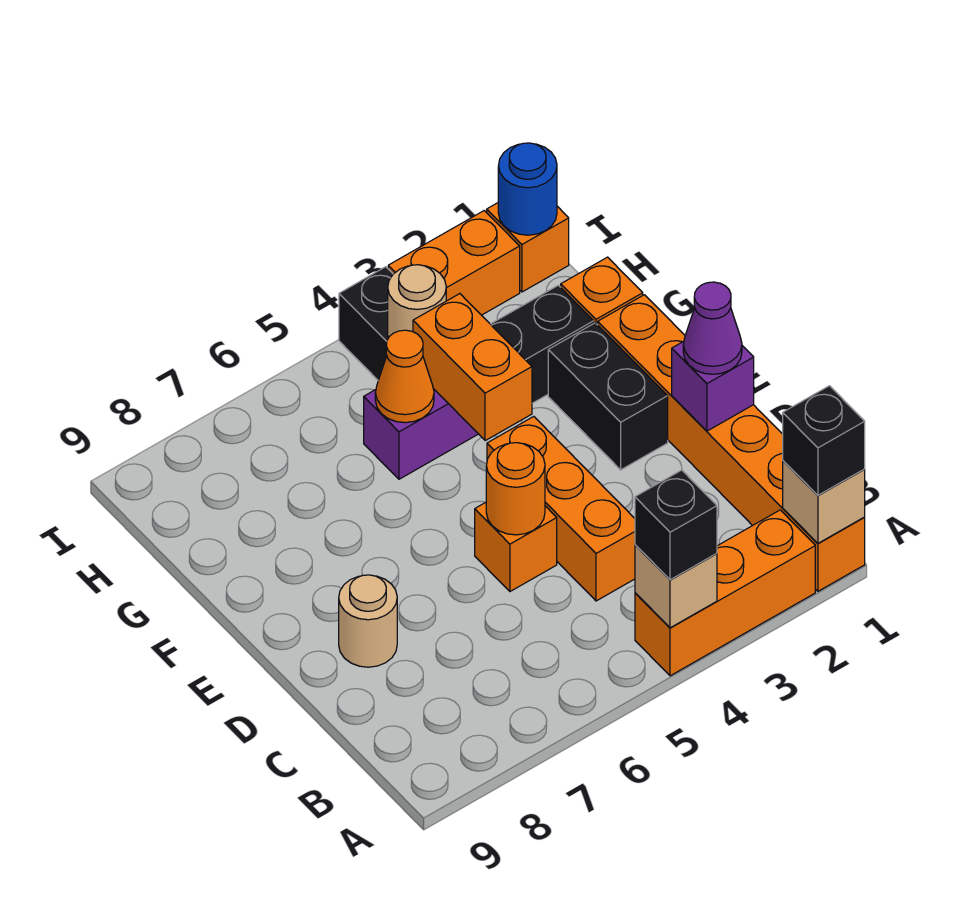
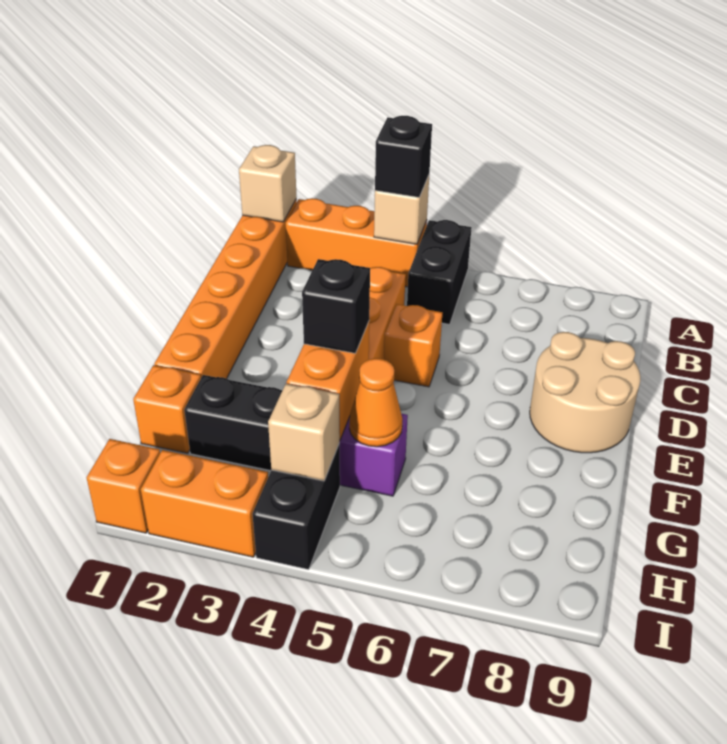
black brick A1 level 3 -> black brick F4 level 3
purple brick D1 level 2 -> none
purple cone D1 level 3 -> none
orange round brick D5 level 2 -> none
tan round brick D8 level 1 -> tan round brick D8:E9 level 1
black brick E2:F2 level 1 -> black brick A5:B5 level 1
tan round brick H4 level 2 -> tan brick H4 level 2
blue round brick I1 level 2 -> none

